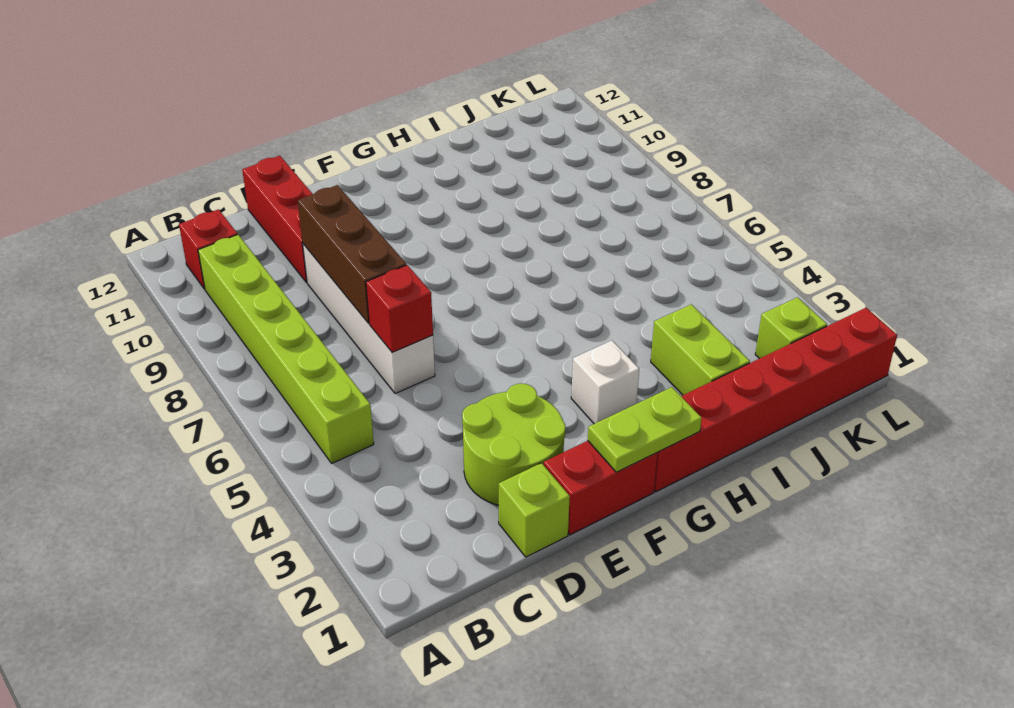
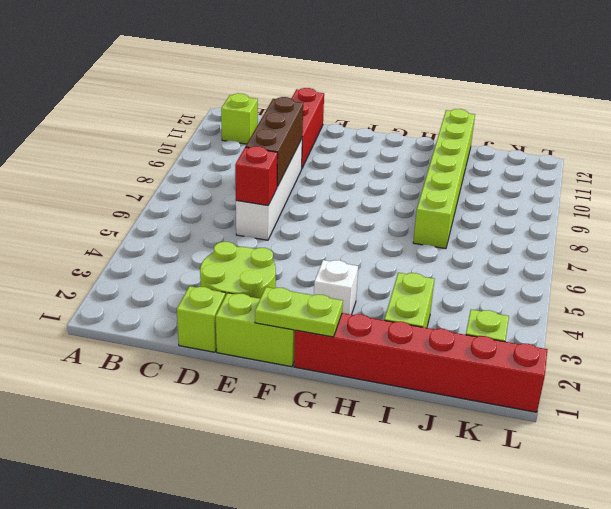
lime brick B5:B10 level 1 -> lime brick I7:I12 level 1
red brick B11 level 1 -> lime brick B11 level 1
red brick E1:F1 level 1 -> lime brick E1:F1 level 1

